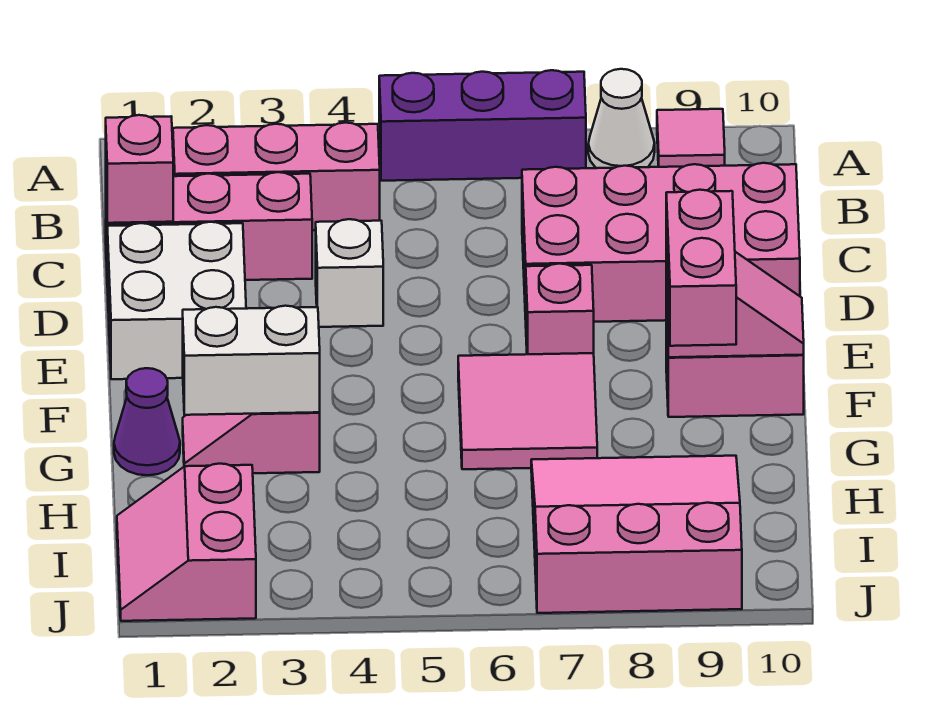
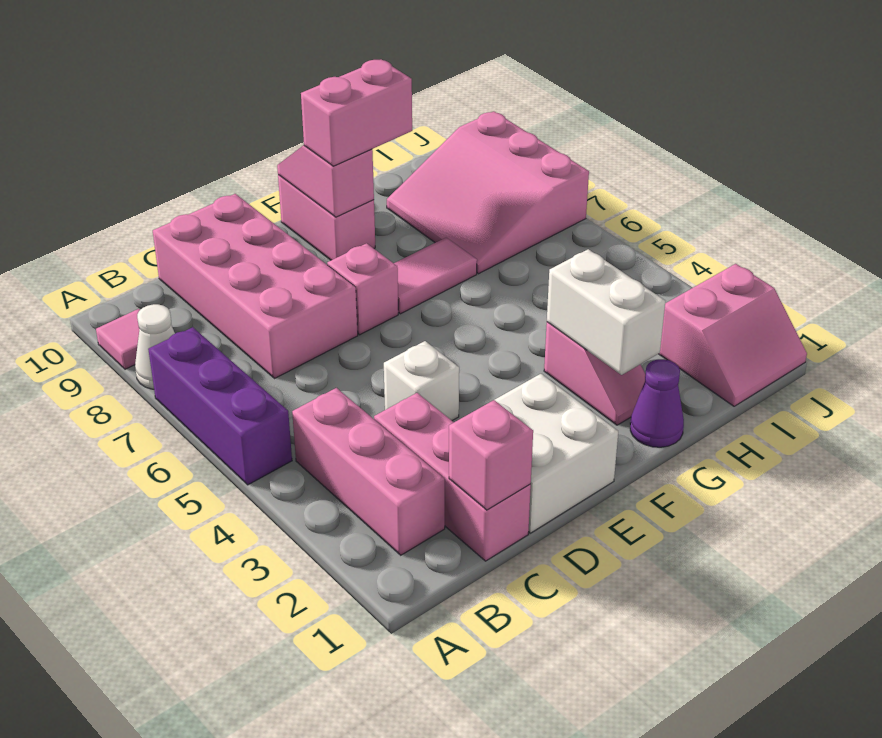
pink tile F6:G7 level 1 -> pink tile F7:G7 level 1

